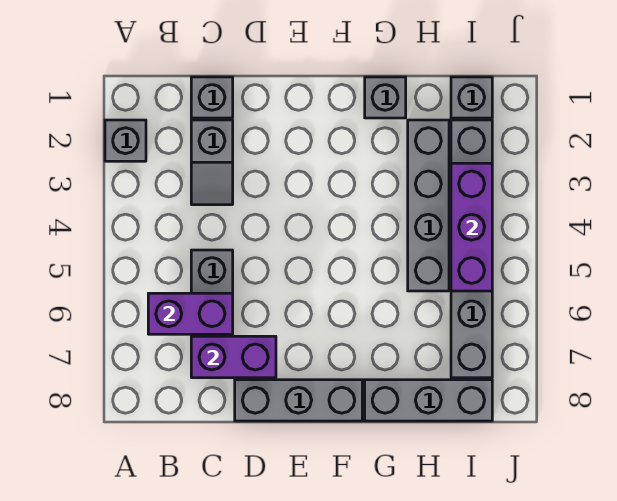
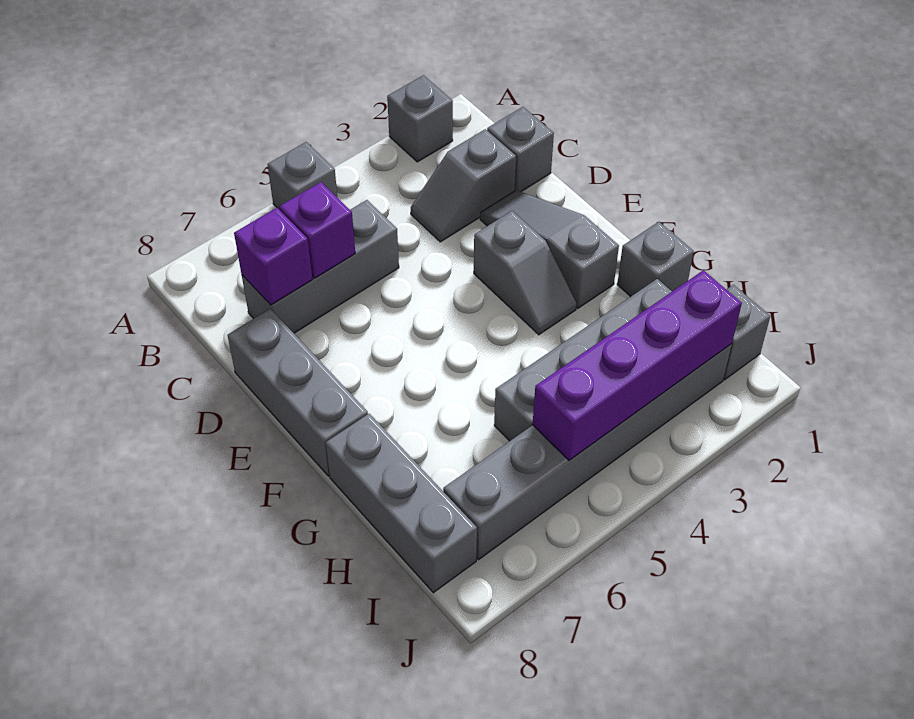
none -> grey brick A5 level 1
purple brick B6:C6 level 2 -> purple brick C6 level 2
purple brick C7:D7 level 2 -> purple brick C7 level 2
none -> grey slope D2:F2 level 1 top F
none -> grey slope E3:F3 level 1 top E
purple brick I3:I5 level 2 -> purple brick I2:I5 level 2

